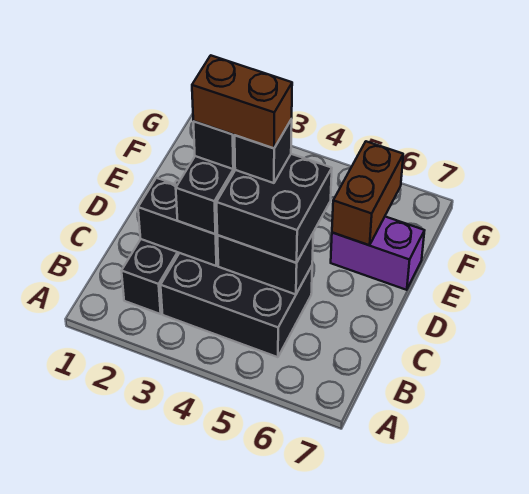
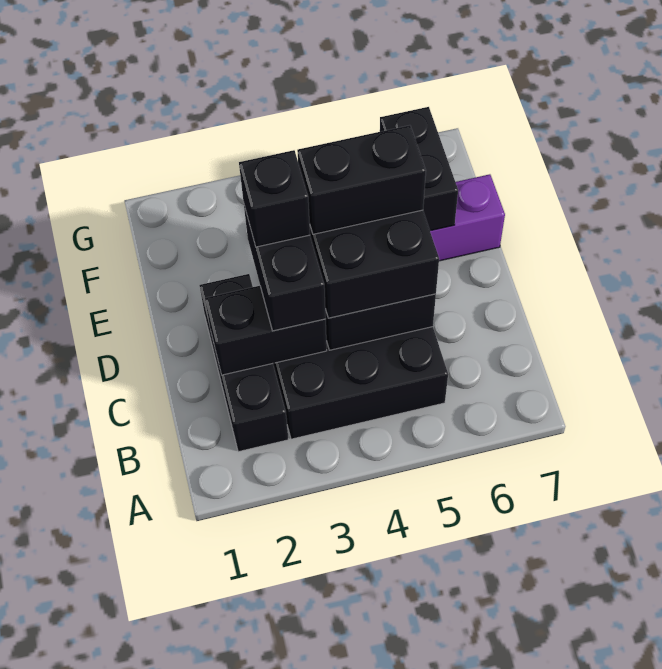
brown brick D3:D4 level 5 -> none
black brick D4 level 4 -> black brick D4:D5 level 4
brown brick E6:F6 level 2 -> black brick E6:F6 level 2

